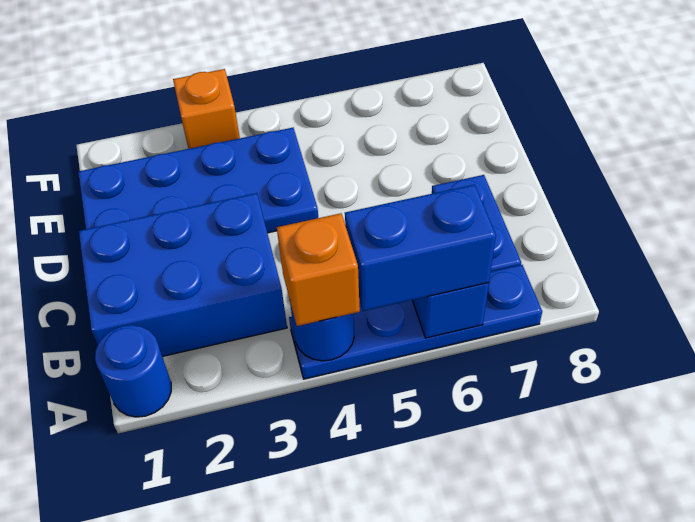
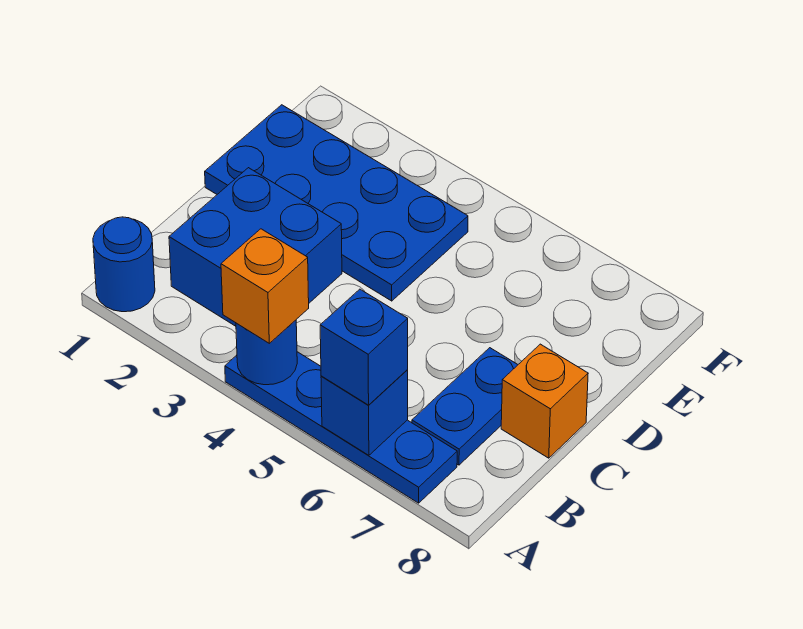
blue brick A5:A6 level 3 -> blue brick A6 level 3
blue brick B1:C3 level 1 -> blue brick B2:C3 level 1
orange brick F3 level 1 -> orange brick C8 level 1

